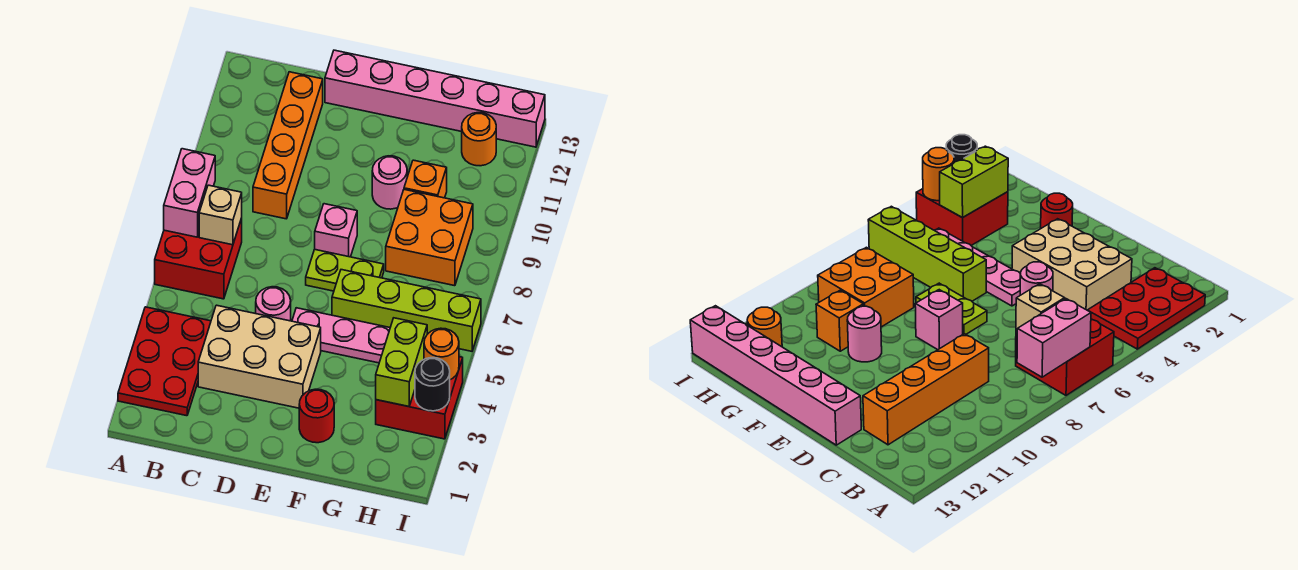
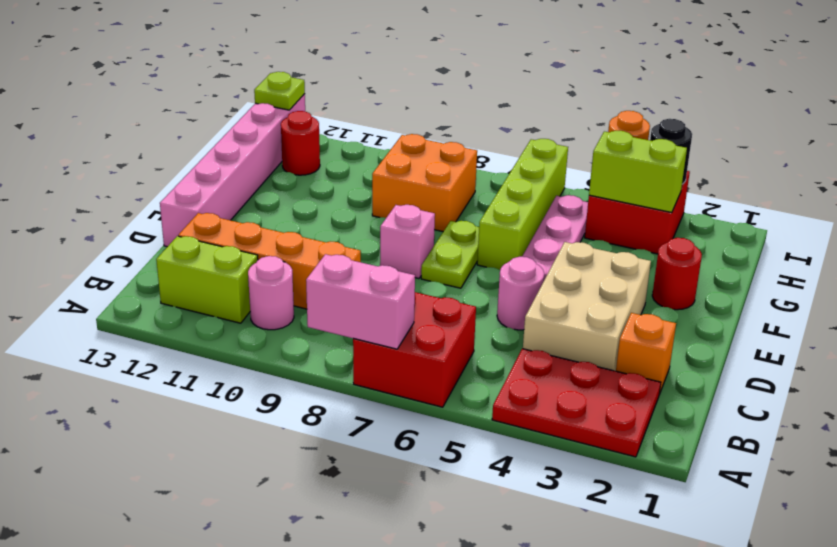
tan brick B7 level 2 -> none
none -> lime brick B11:B12 level 1
pink round brick F10 level 1 -> pink round brick B10 level 1
orange brick G10 level 1 -> orange brick C2 level 1
orange round brick H12 level 1 -> red round brick H12 level 1
none -> lime plate I13 level 2

